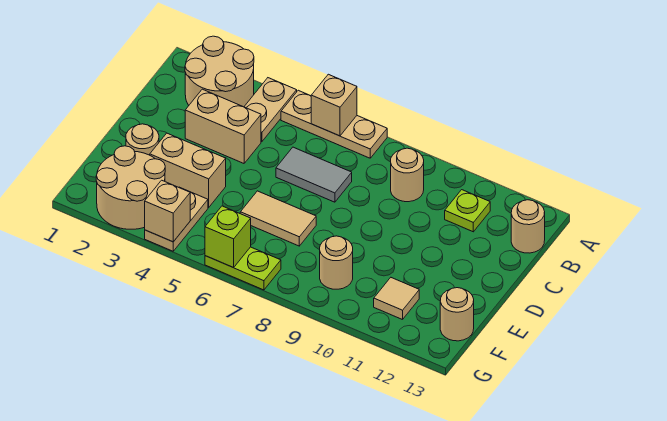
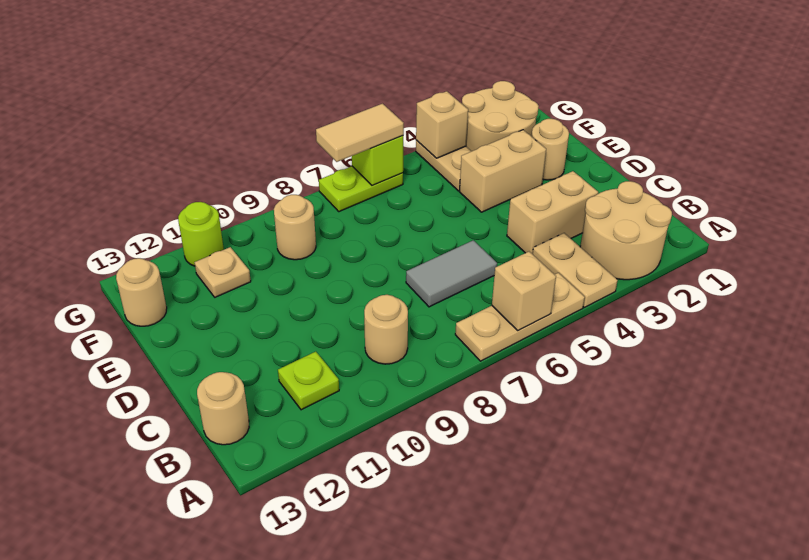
tan tile E6:E7 level 1 -> tan tile G6:G7 level 3
tan tile F11 level 1 -> tan plate F11 level 1
none -> lime round brick G11 level 1

